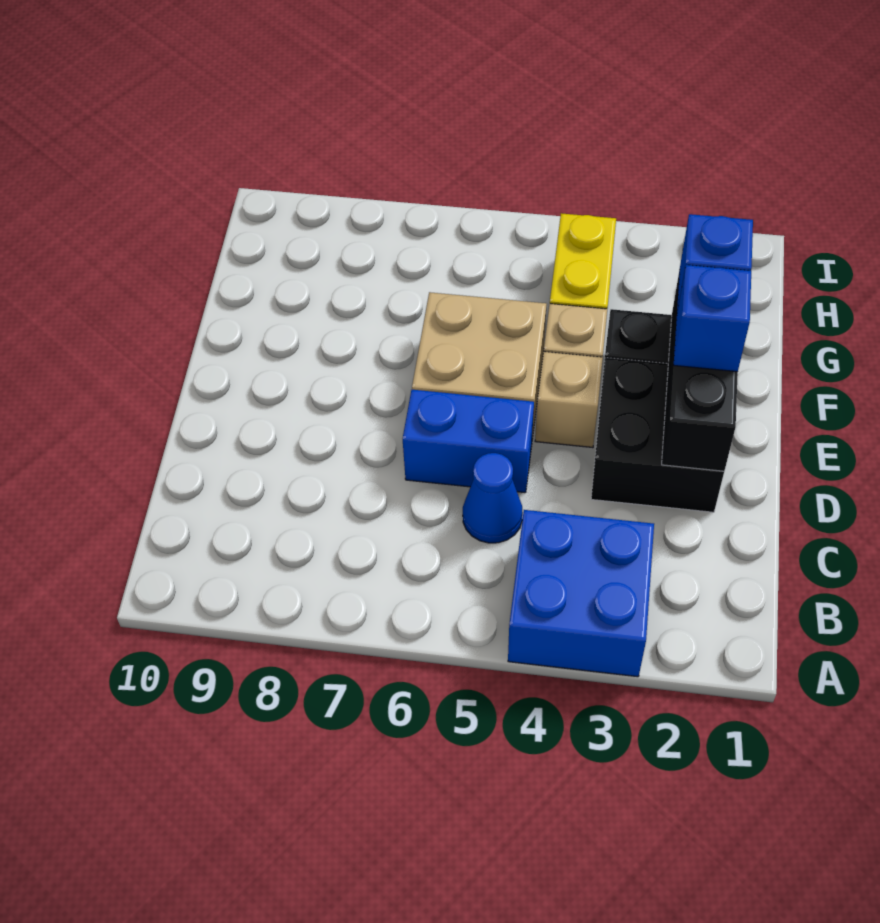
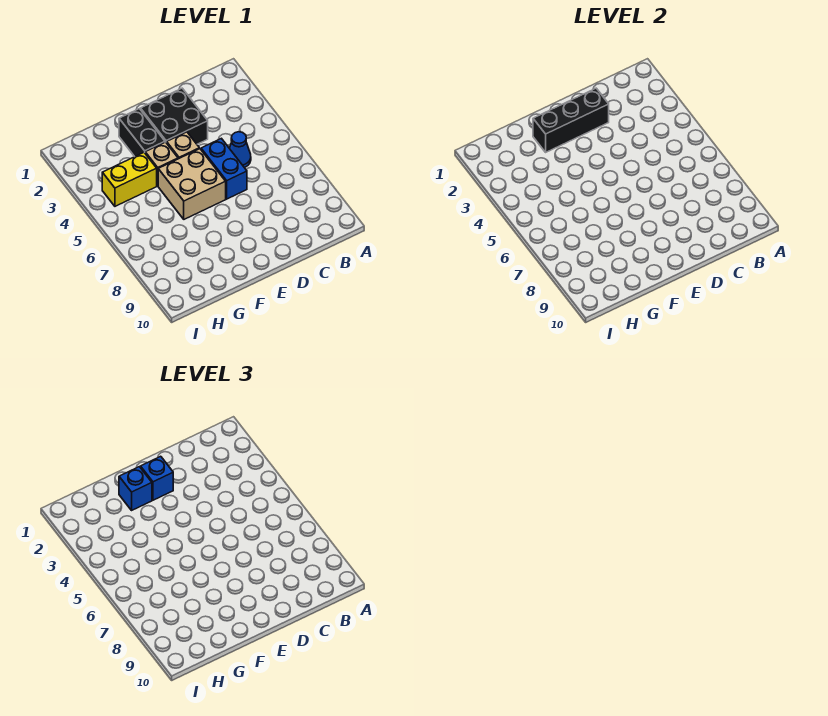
blue brick A3:B4 level 1 -> none

